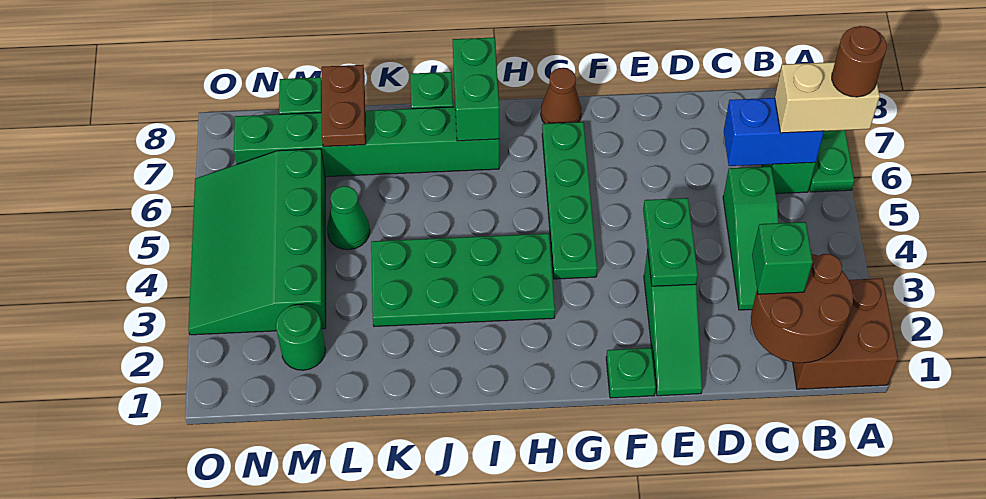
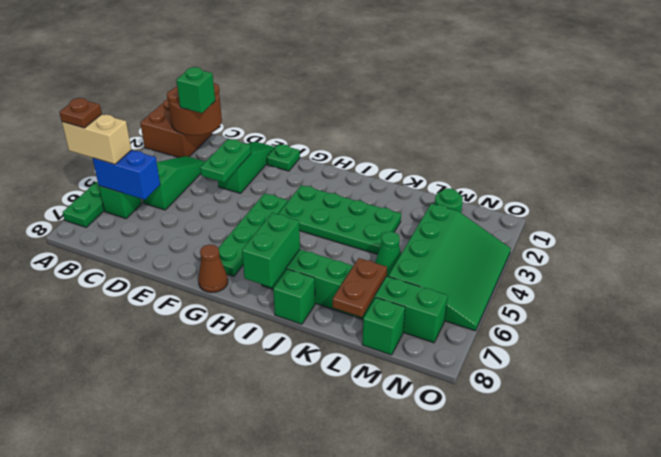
brown round brick A6 level 4 -> brown plate A6 level 4

